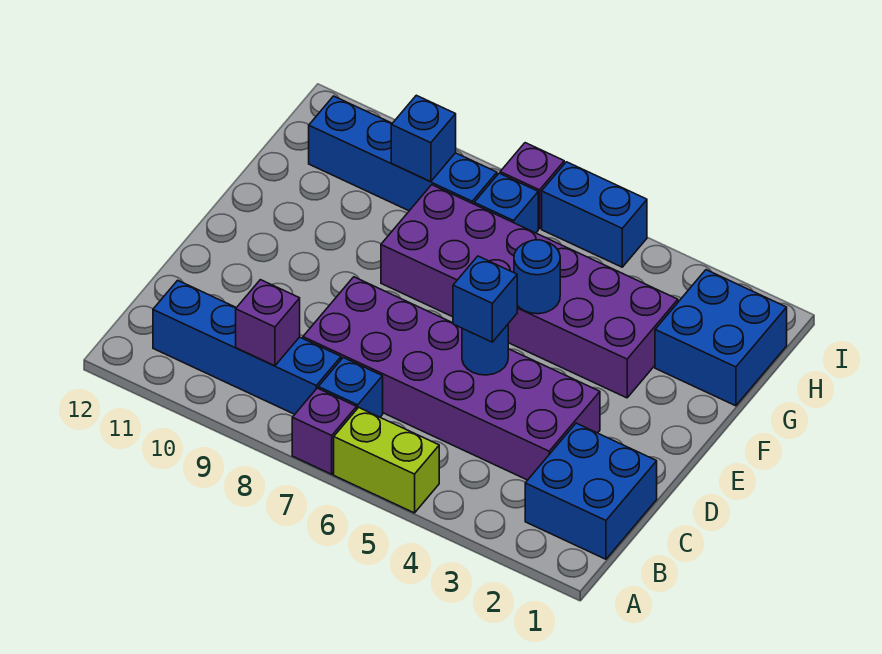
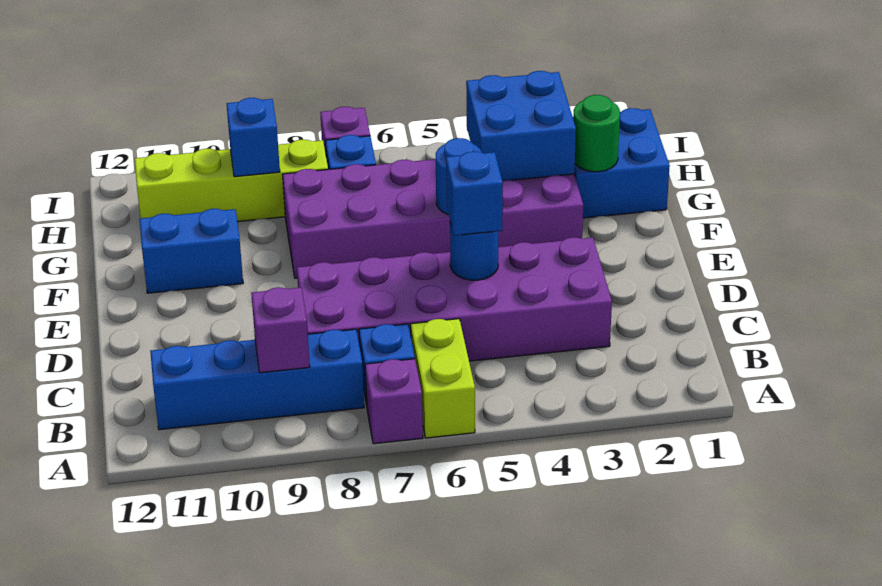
lime brick A5:A6 level 1 -> lime brick A6:B6 level 1
blue brick B1:C2 level 1 -> blue brick G3:H4 level 2
none -> green round brick G2 level 2
blue brick H8:H11 level 1 -> lime brick H8:H11 level 1
blue brick I5:I6 level 1 -> blue brick F10:F11 level 1

